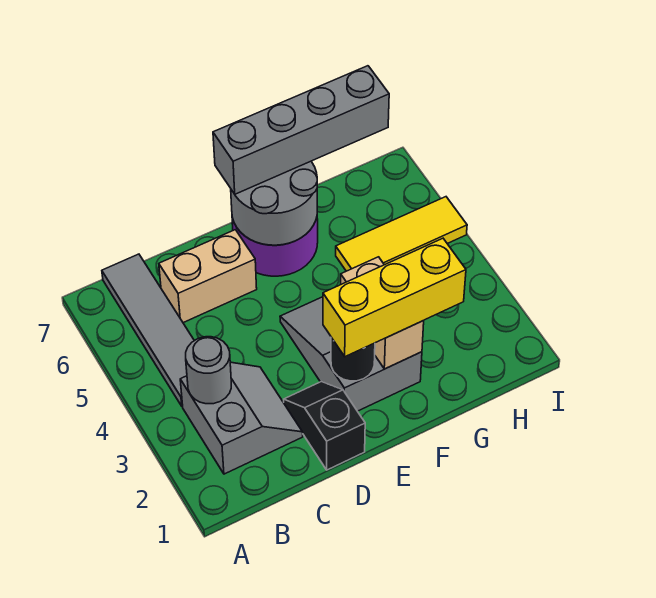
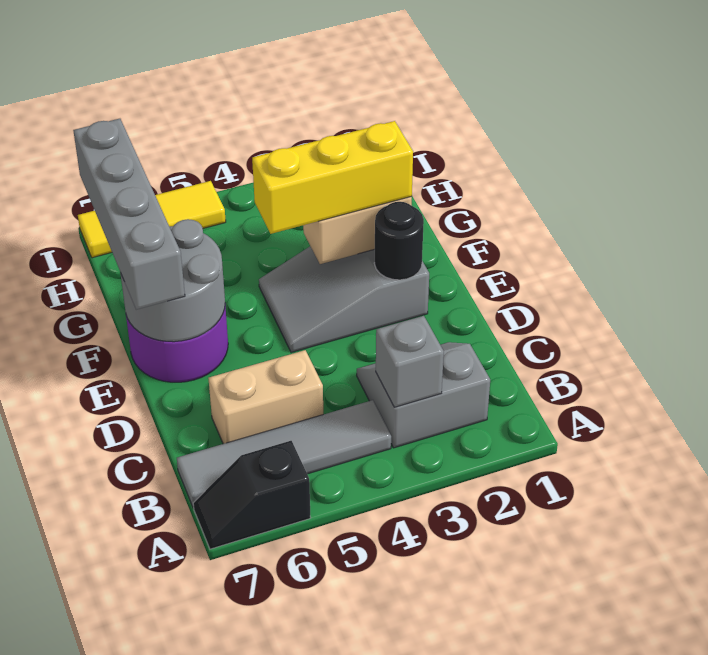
grey round brick B3 level 2 -> grey brick B3 level 2
tan brick C6:D6 level 1 -> tan brick C5:C6 level 1
black slope D1:D2 level 1 top 1 -> black slope A6:A7 level 1 top 6
yellow brick E2:G2 level 3 -> yellow brick F2:F4 level 3
yellow tile G5:I5 level 1 -> yellow tile I5:I7 level 1

